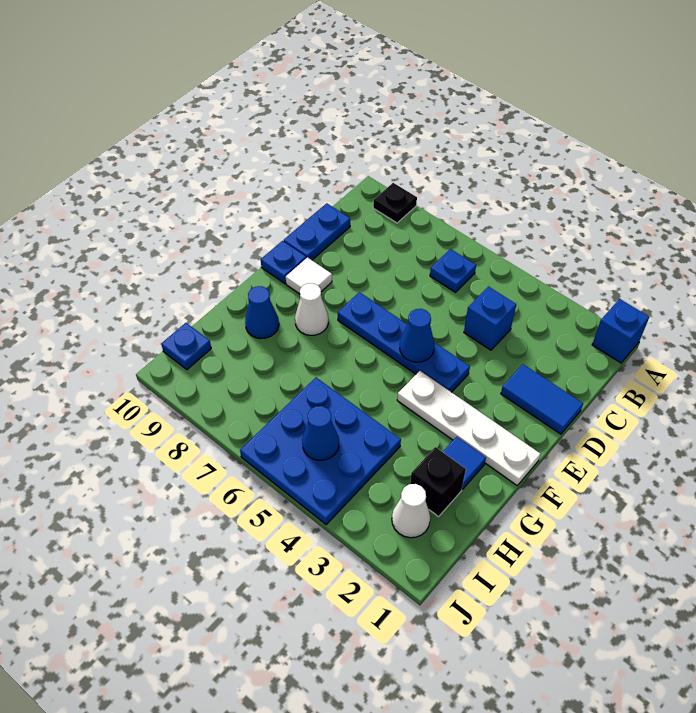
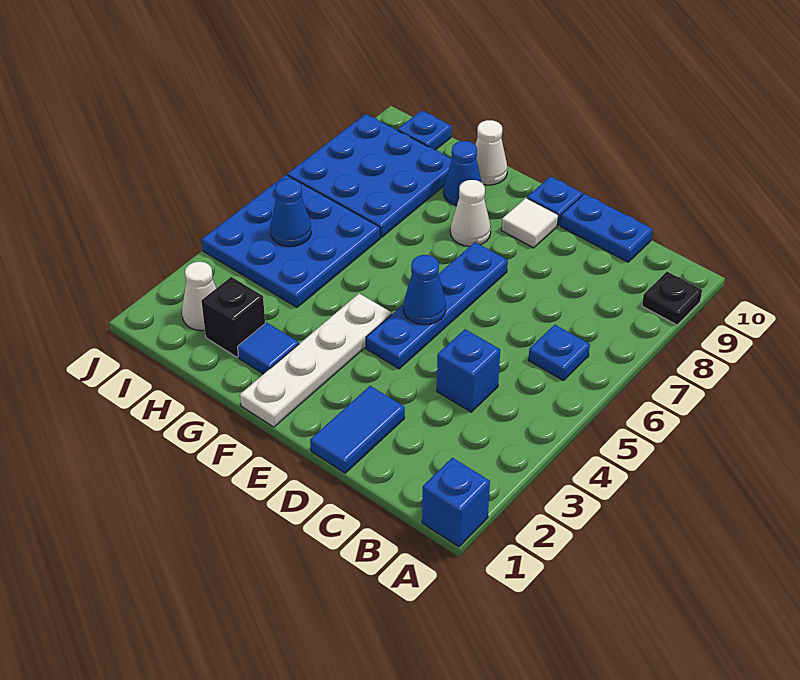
none -> white cone G10 level 1
none -> blue plate H7:J9 level 1

